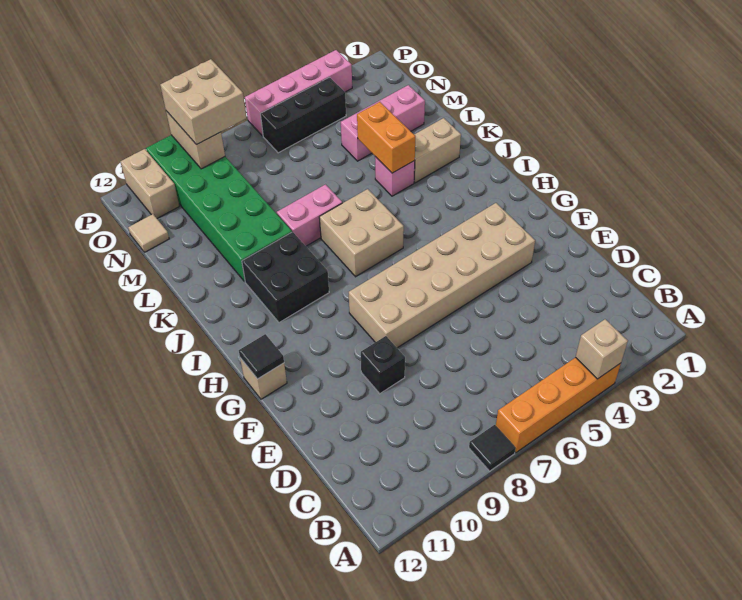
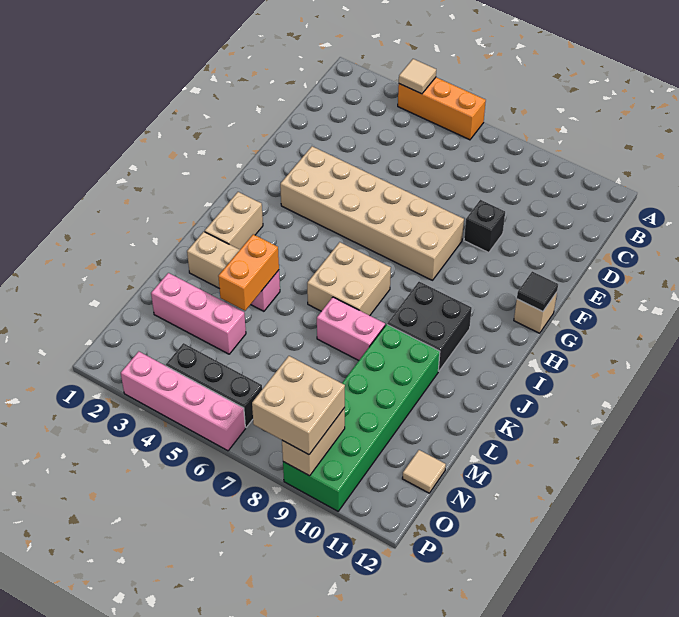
orange brick A4:A7 level 1 -> orange brick A4:A6 level 1
tan brick A4 level 2 -> tan tile A4 level 2
black tile A8 level 1 -> none
tan brick O11:P11 level 1 -> tan brick I2:J2 level 1

